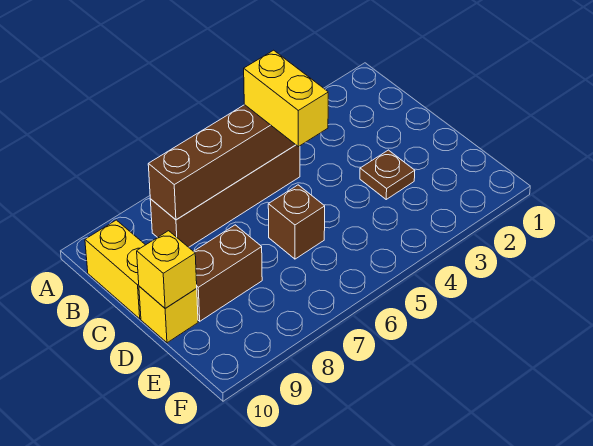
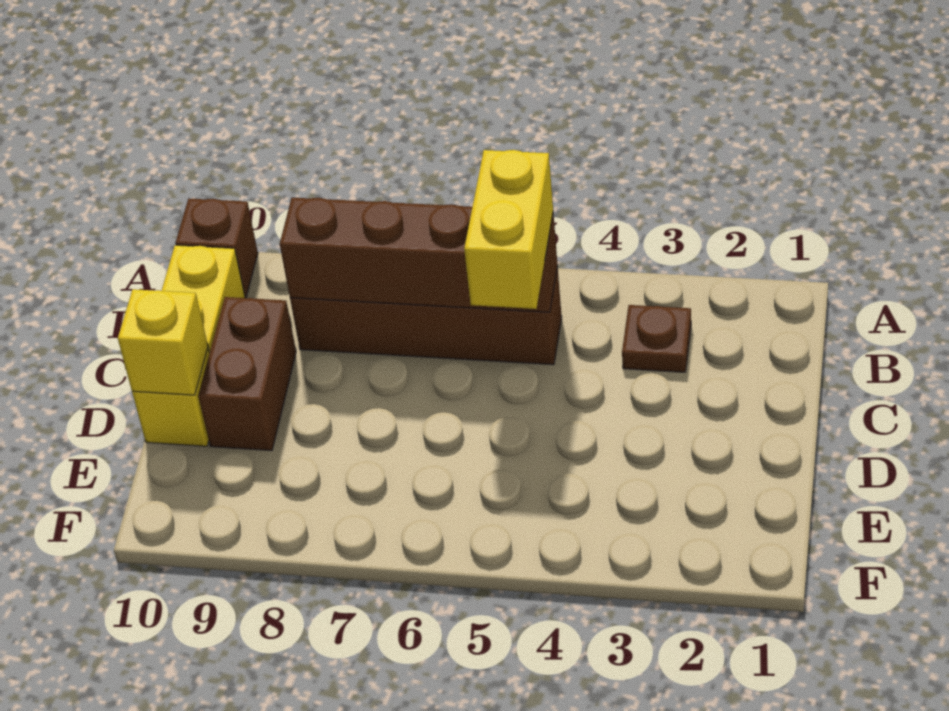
brown plate D3 level 1 -> brown plate B3 level 1
brown brick D6 level 1 -> brown brick A10 level 1
brown brick D8:D9 level 1 -> brown brick C9:D9 level 1

